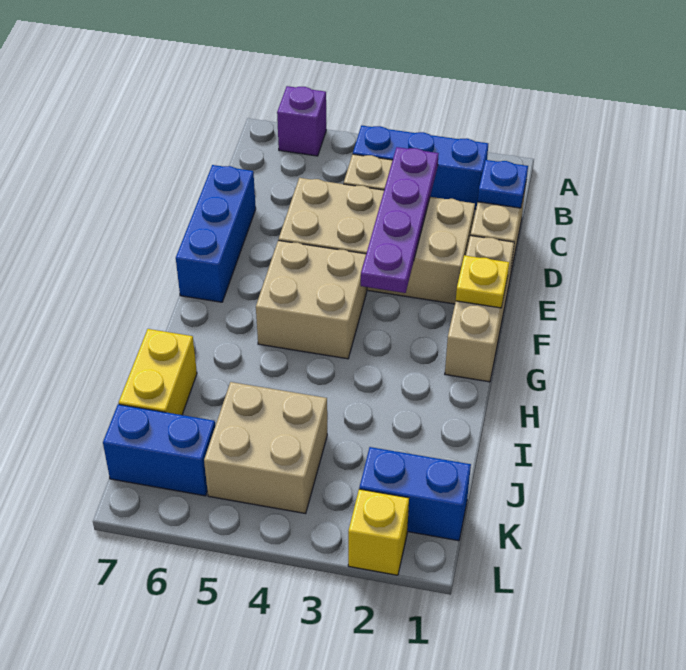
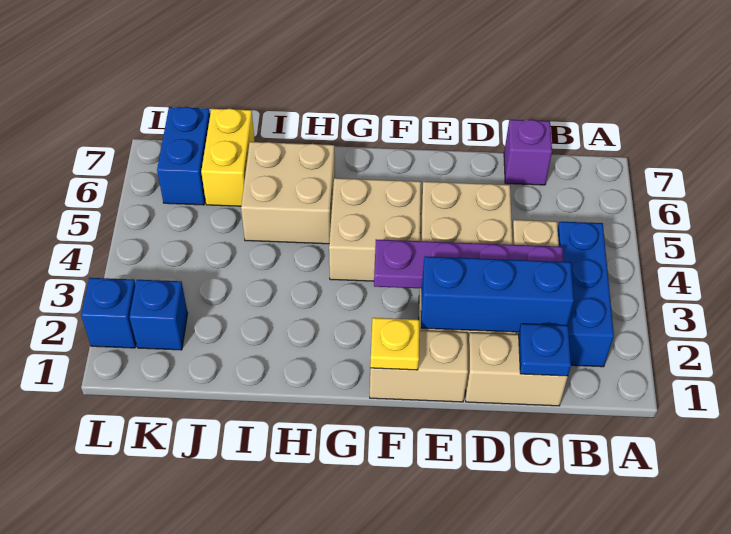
purple brick A6 level 1 -> purple brick C7 level 1
blue brick D7:F7 level 1 -> blue brick C2:E2 level 2
tan brick E1:G1 level 1 -> tan brick E1:F1 level 1
yellow brick I7:J7 level 1 -> yellow brick J6:J7 level 1
tan brick J4:K5 level 1 -> tan brick H5:I6 level 1
blue brick K1:K2 level 1 -> blue brick K2 level 1
yellow brick L2 level 1 -> blue brick L2 level 1

